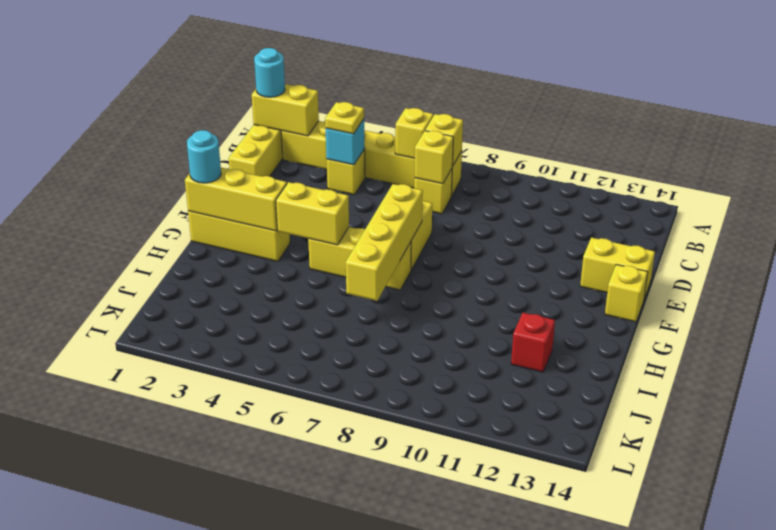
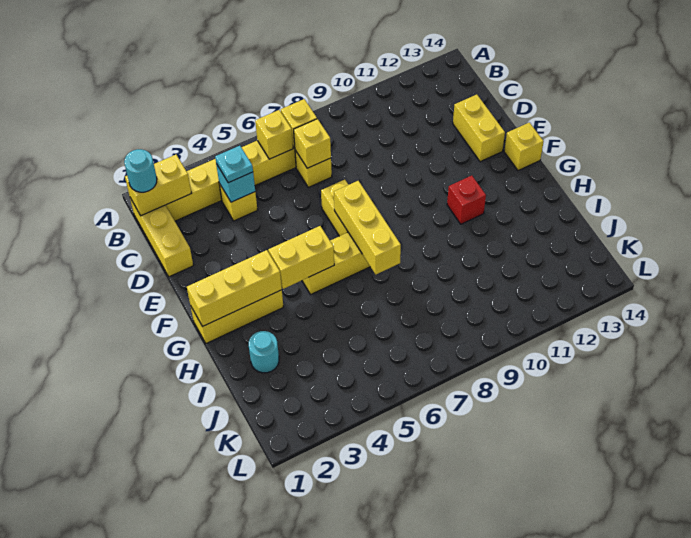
yellow plate C4 level 3 -> cyan plate C4 level 3
yellow brick E13:E14 level 1 -> yellow brick D13:E13 level 1
yellow brick F7:I7 level 2 -> yellow brick F7:H7 level 2
cyan round brick G1 level 3 -> cyan round brick I2 level 1
red brick I12 level 1 -> red brick G11 level 1

